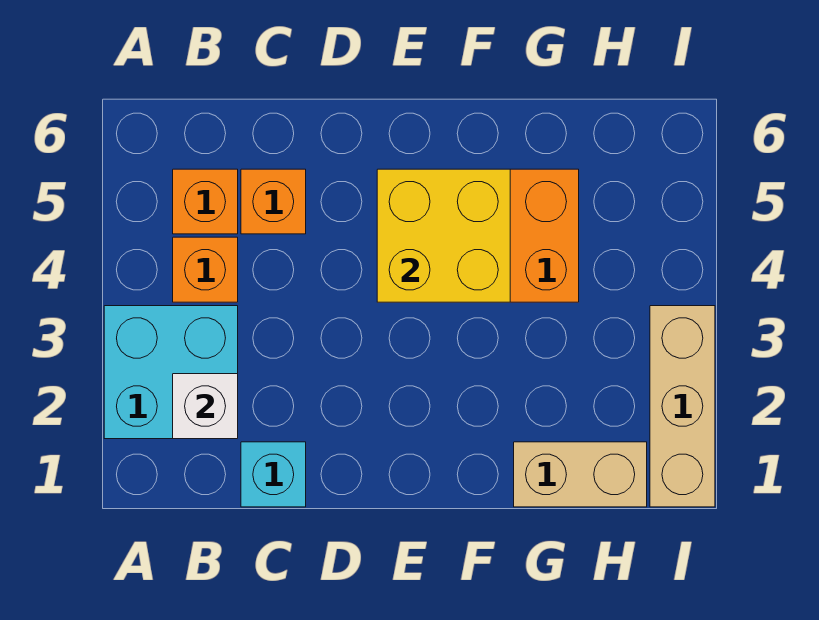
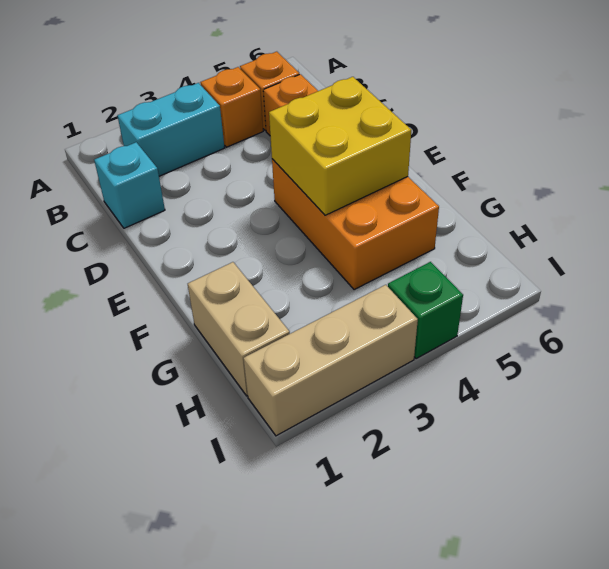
cyan brick A2:B3 level 1 -> cyan brick B2:B3 level 1
white brick B2 level 2 -> none
none -> green brick I4 level 1

